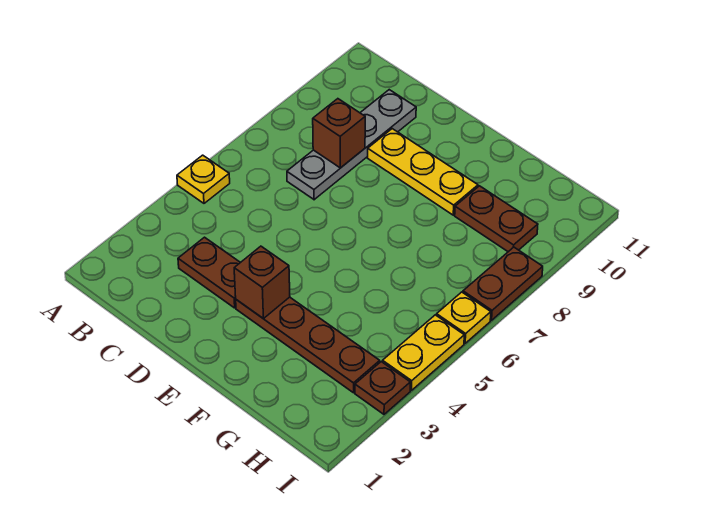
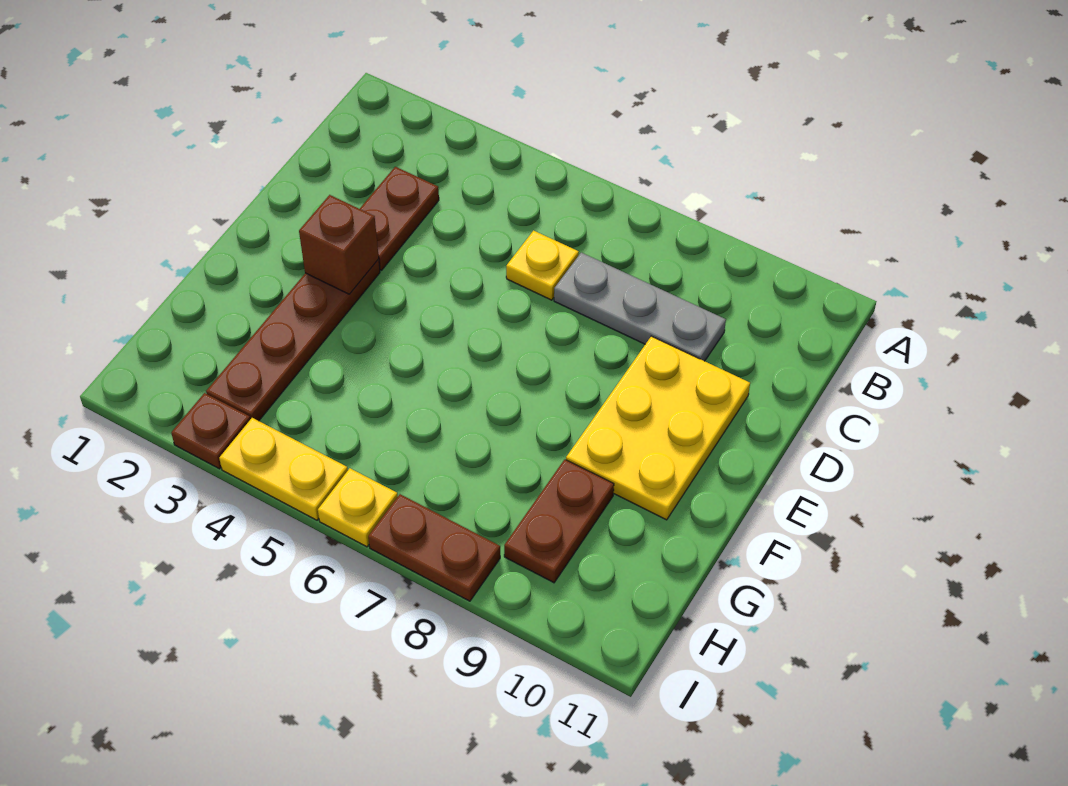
yellow plate A5 level 1 -> yellow plate C6 level 1
grey plate C7:C10 level 1 -> grey plate C7:C9 level 1
brown brick C8 level 2 -> none
yellow plate D9:F9 level 1 -> yellow plate D9:F10 level 1

